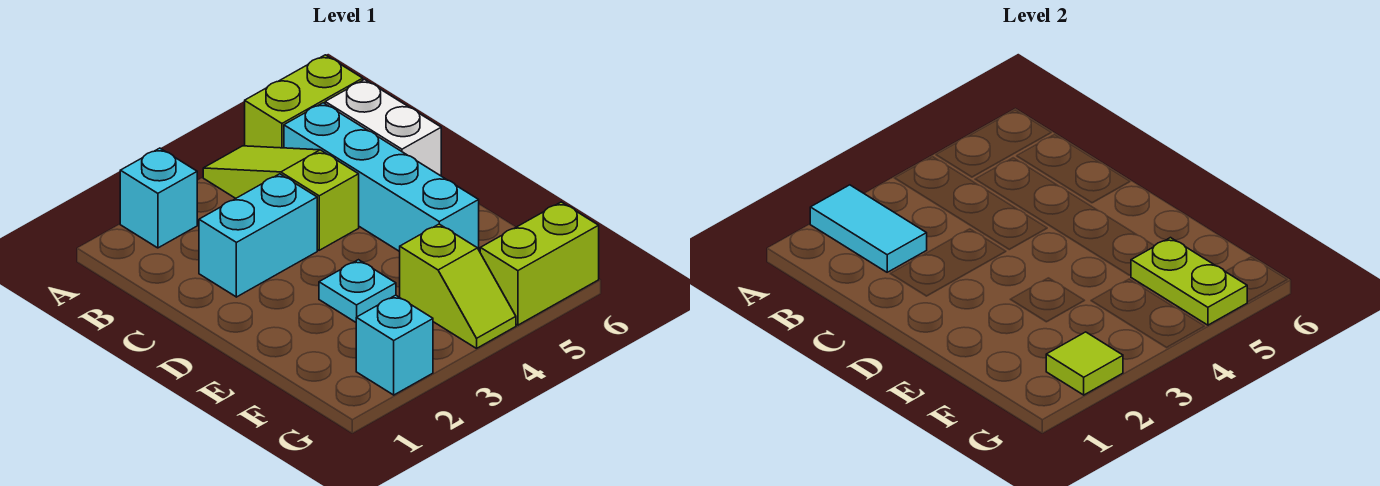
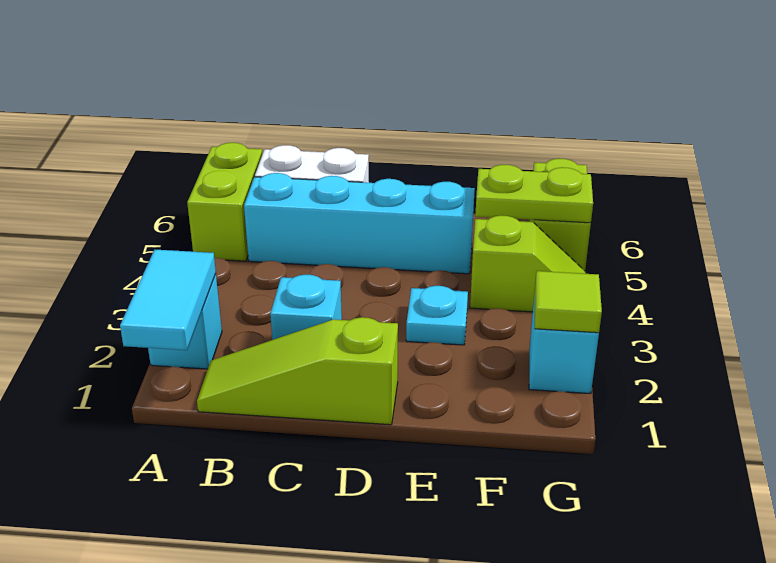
cyan tile A2:B2 level 2 -> cyan tile A1:A2 level 2
lime slope A4:C4 level 1 top C -> lime slope B1:D1 level 1 top D
cyan brick C2:C3 level 1 -> cyan brick C2 level 1

